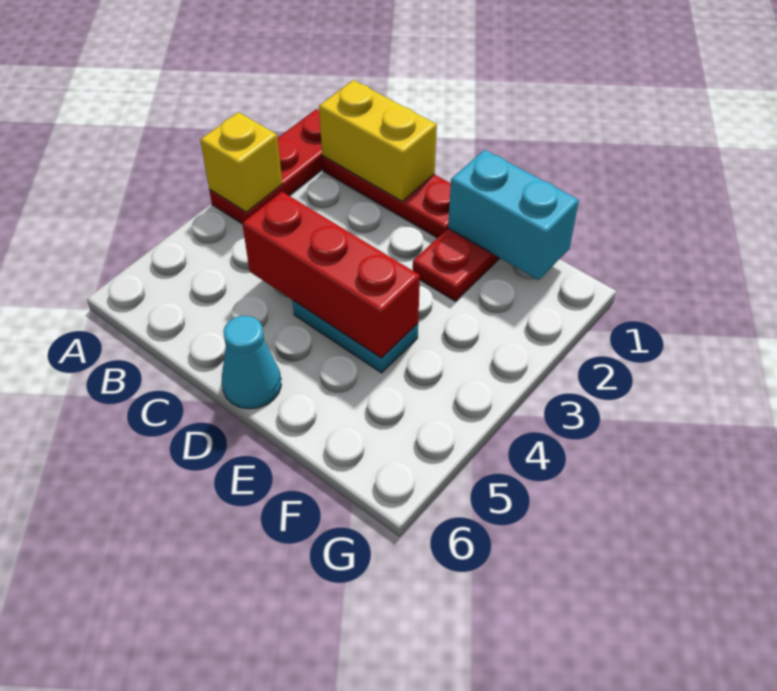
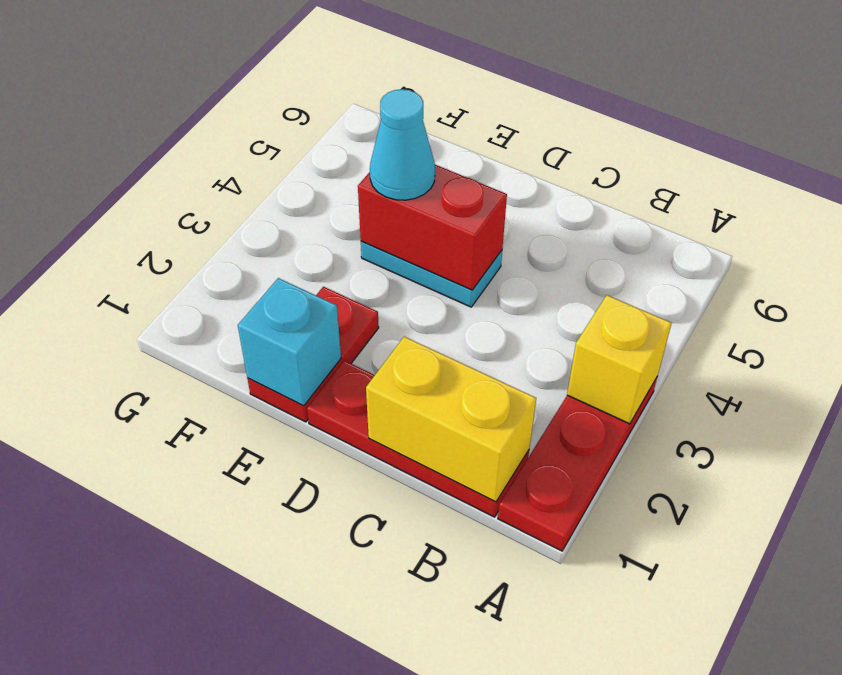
red brick C4:E4 level 2 -> red brick D4:E4 level 2
cyan cone D6 level 1 -> cyan cone E4 level 3
cyan brick E1:F1 level 2 -> cyan brick E1 level 2

